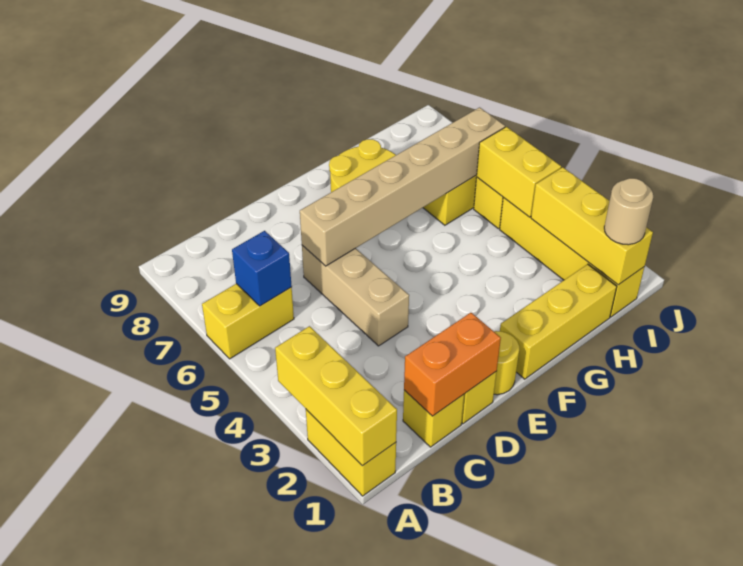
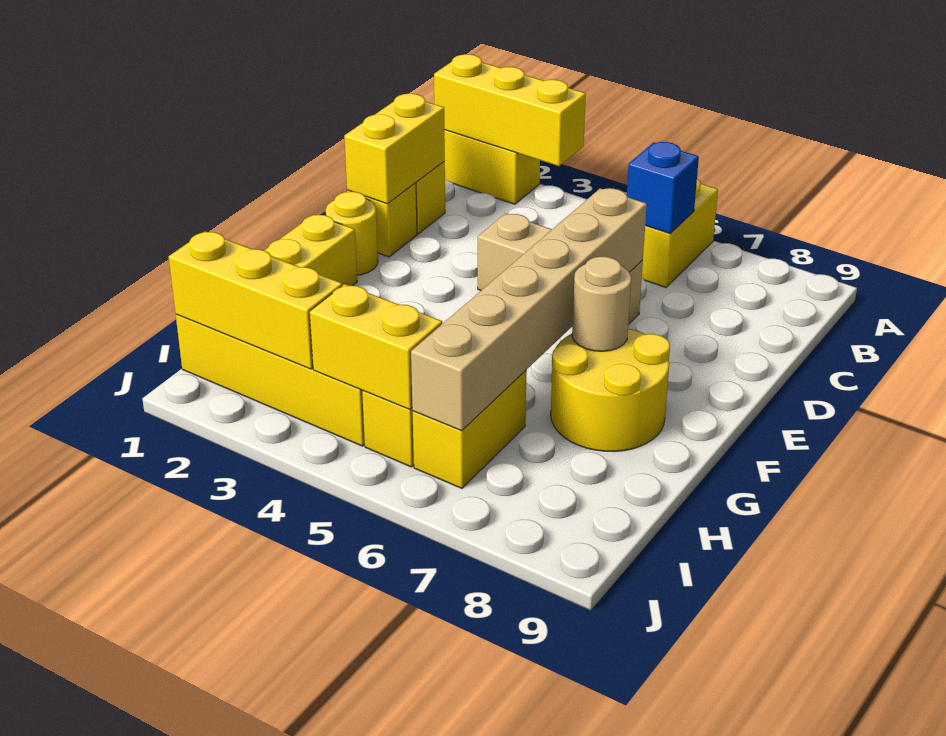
orange brick C1:D1 level 2 -> yellow brick C1:D1 level 2
tan round brick I1 level 3 -> tan round brick F7 level 2

